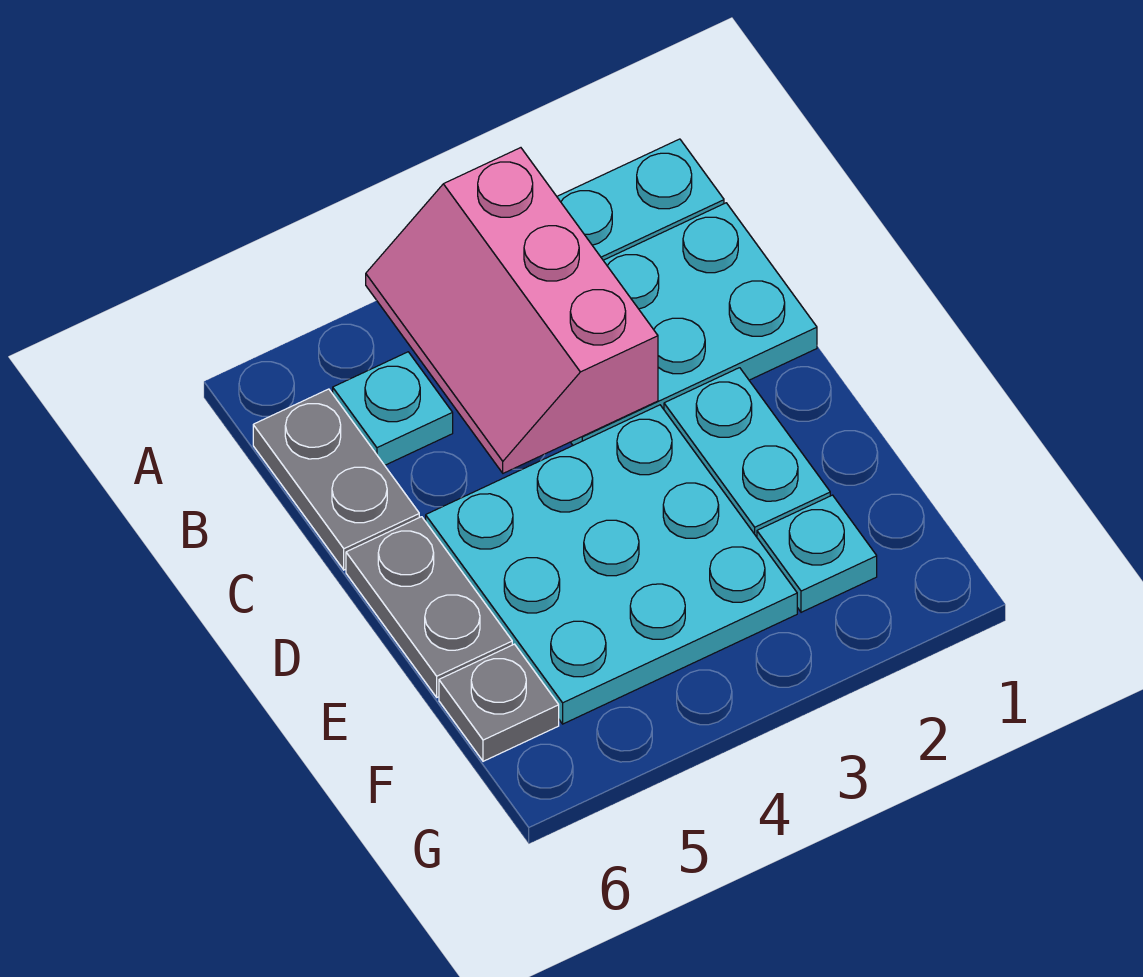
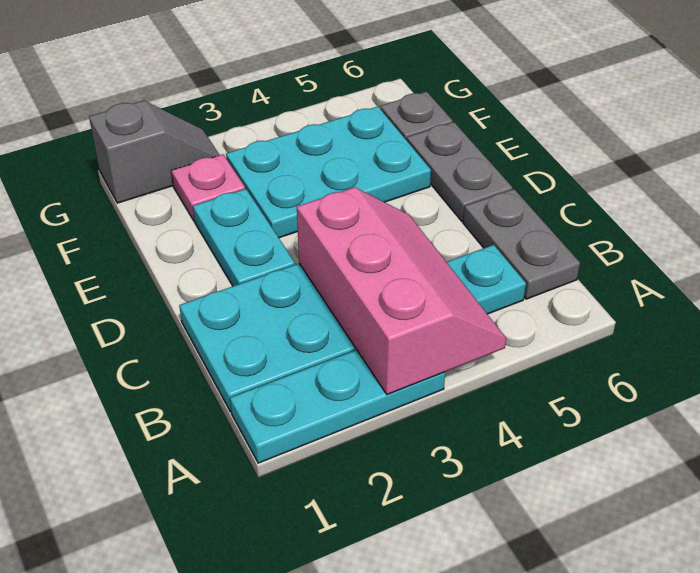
cyan plate D3:F5 level 1 -> cyan plate E3:F5 level 1
cyan plate F2 level 1 -> pink plate F2 level 1
none -> grey slope G1:G2 level 1 top 1

